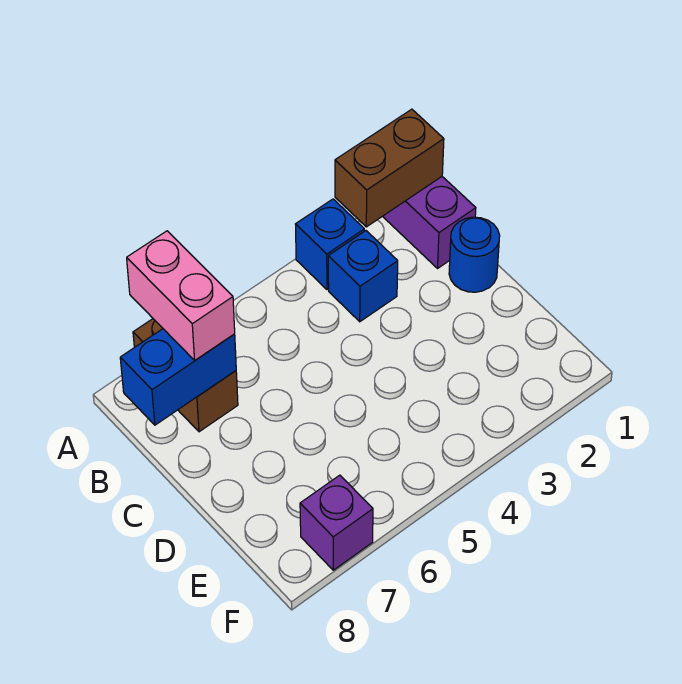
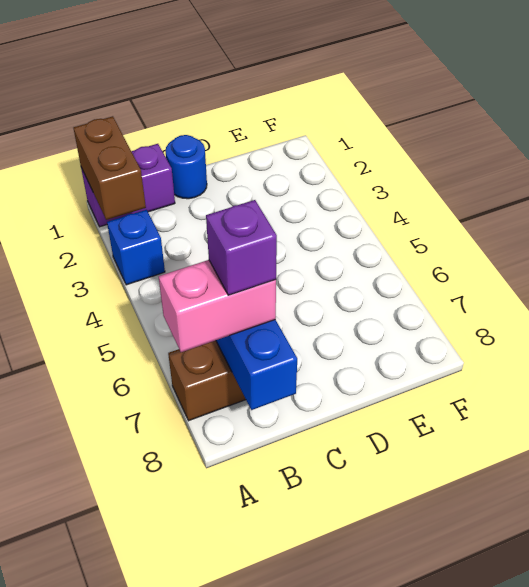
blue brick B3 level 1 -> none
purple brick F7 level 1 -> purple brick B7 level 4

